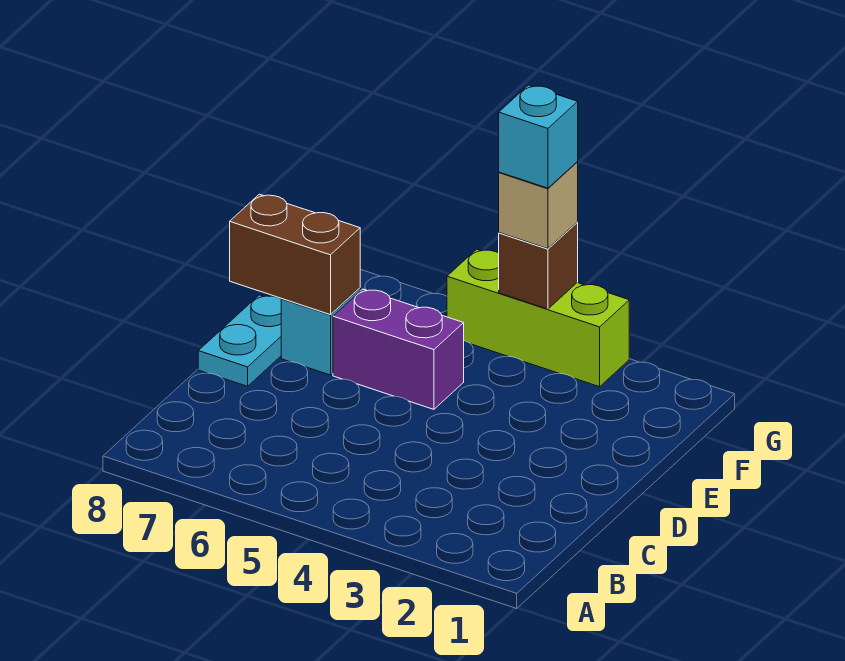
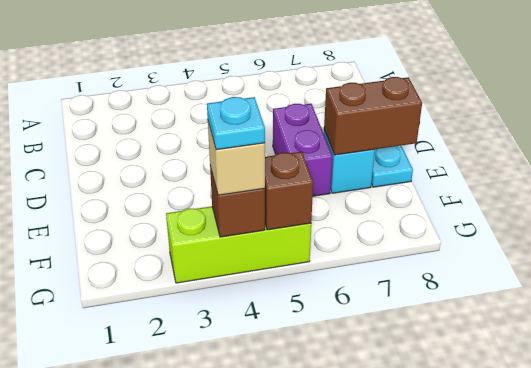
purple brick E5:E6 level 1 -> purple brick D6:E6 level 1
cyan brick G4 level 4 -> cyan plate G4 level 4
none -> brown brick G5 level 2

